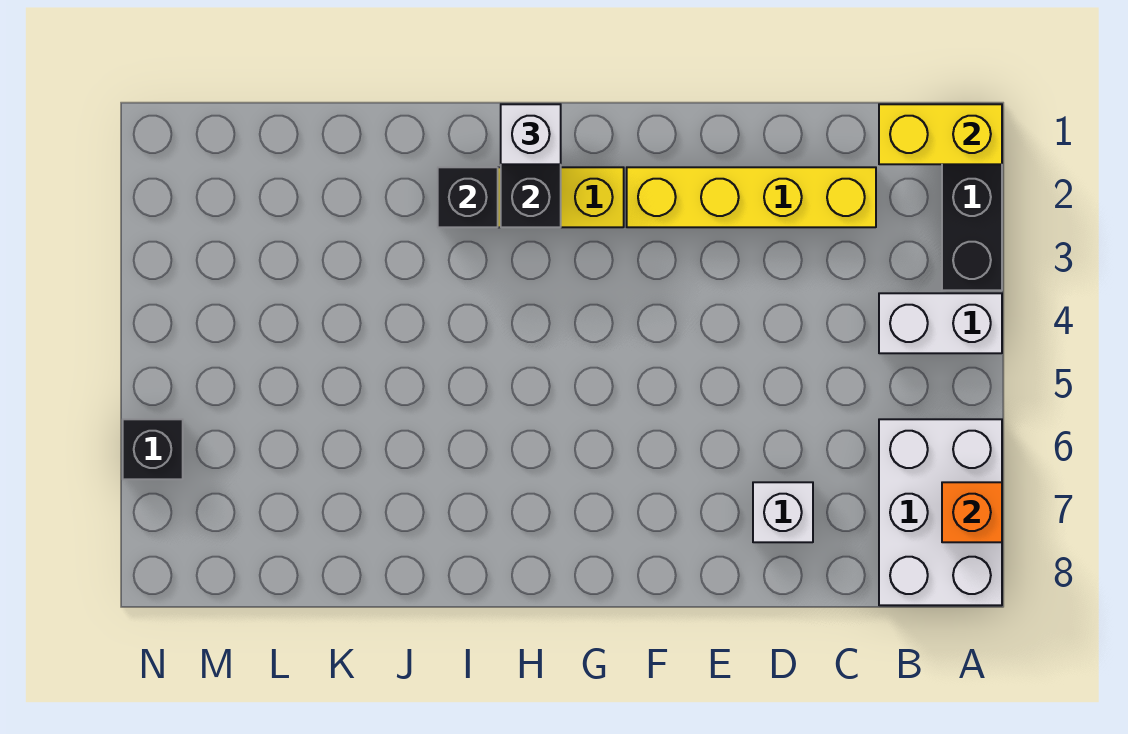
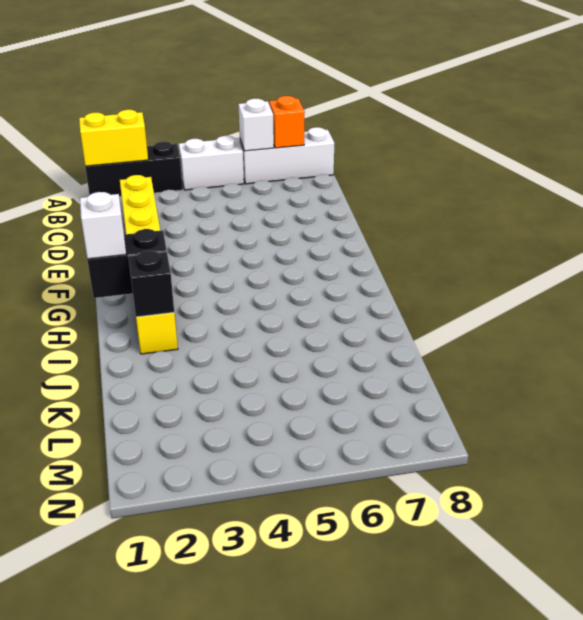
yellow brick A1:B1 level 2 -> yellow brick A1:A2 level 2
white brick A4:B4 level 1 -> white brick A4:A5 level 1
white brick A6:B8 level 1 -> white brick A6:A8 level 1
white brick D7 level 1 -> white brick A6 level 2
black brick N6 level 1 -> none

